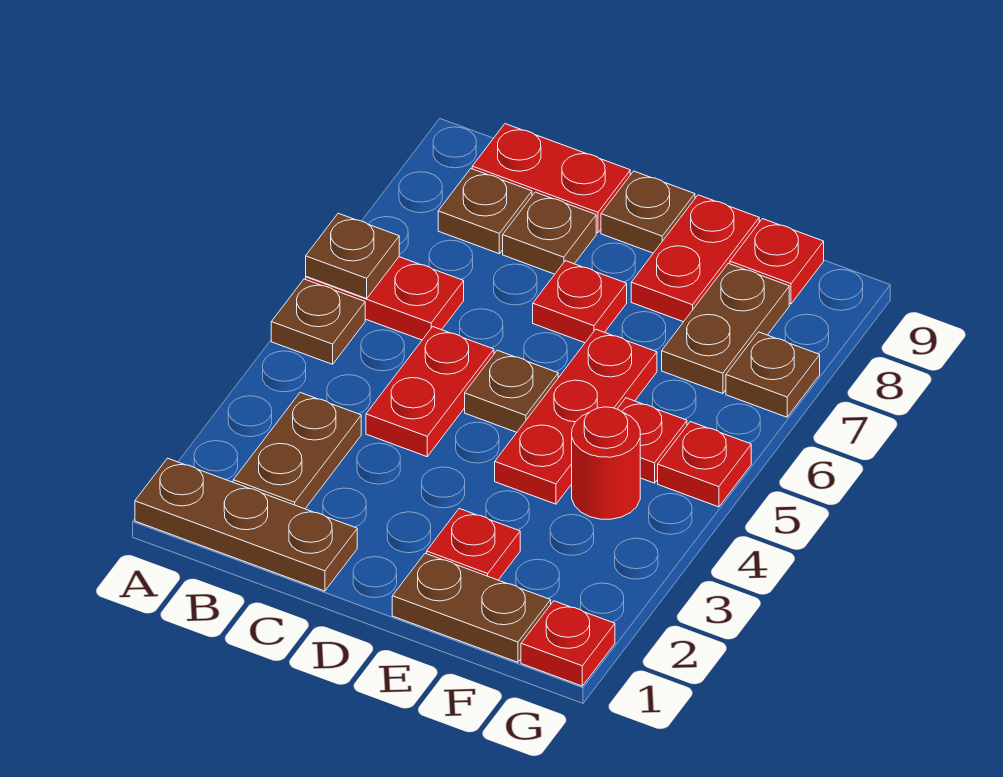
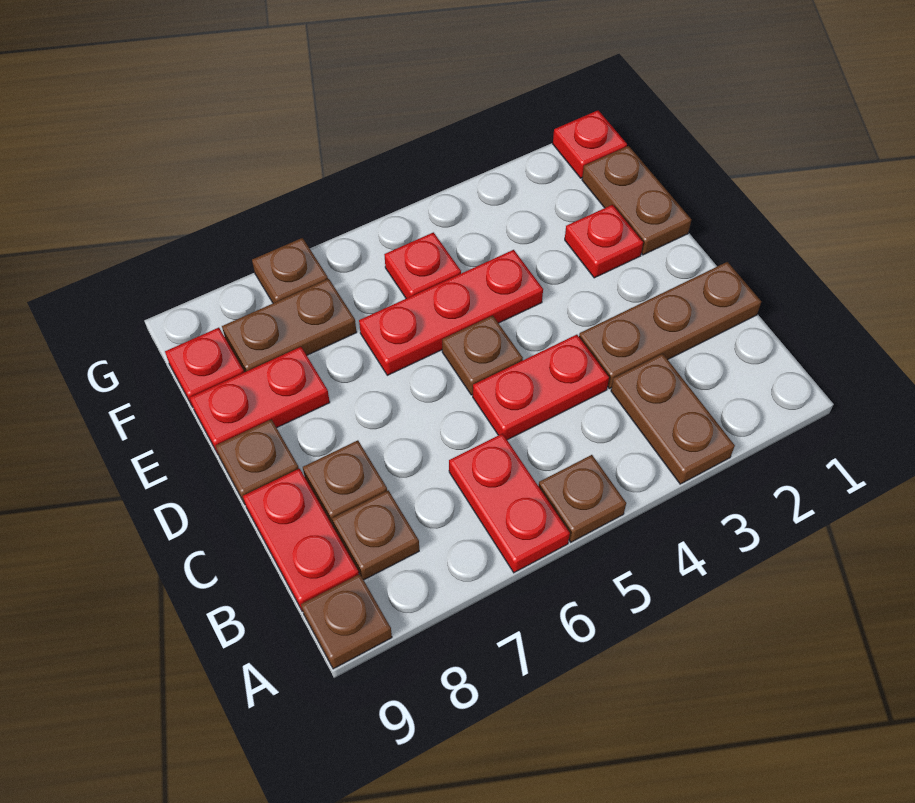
brown plate A1:C1 level 1 -> brown plate C1:C3 level 1
brown plate A6 level 2 -> brown plate A9 level 1
brown plate B2:B3 level 1 -> brown plate A3:B3 level 1
red plate D7 level 1 -> none
red round brick F4 level 1 -> none
red plate G5 level 1 -> none

